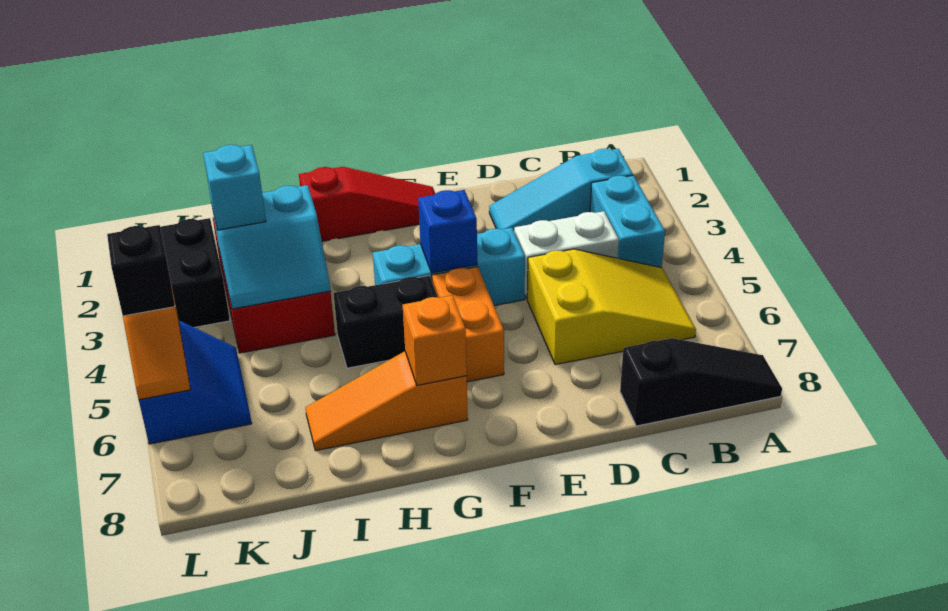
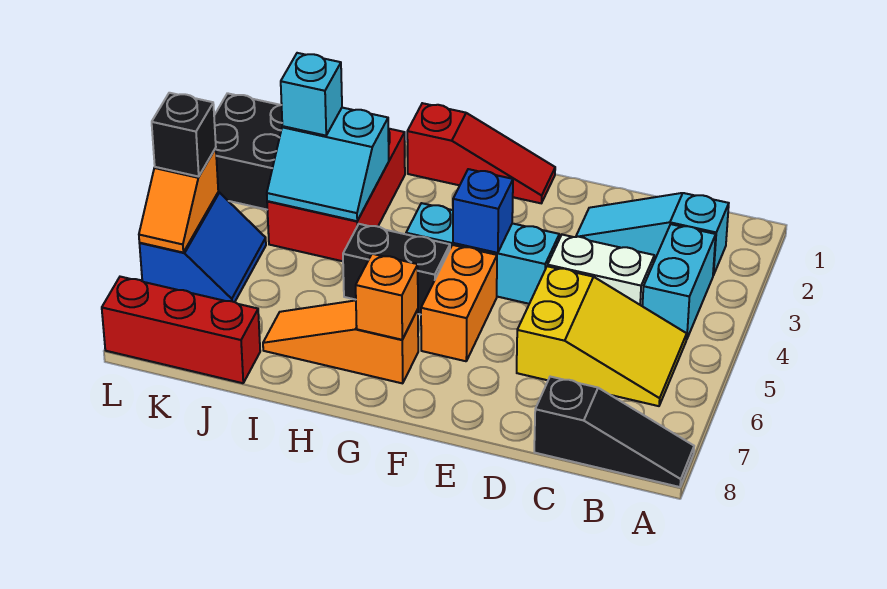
none -> red brick J8:L8 level 1

